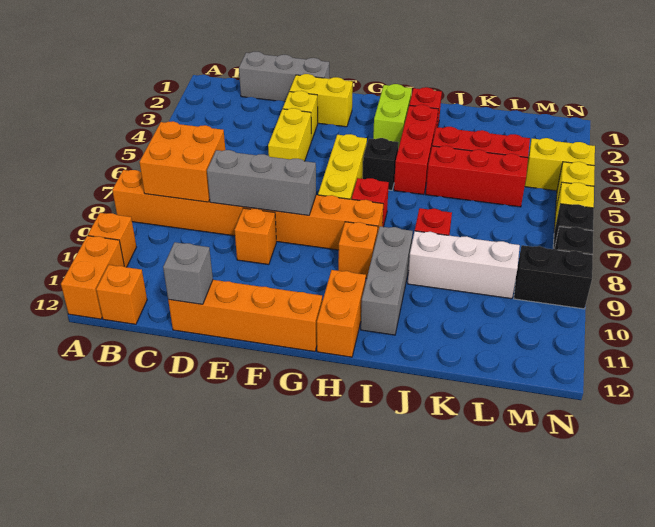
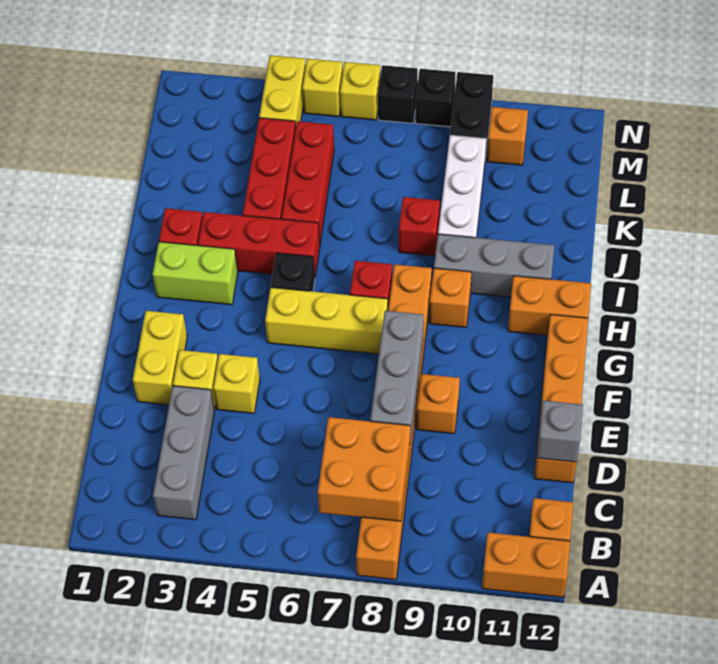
orange brick A10 level 1 -> orange brick M10 level 1
grey brick C1:E1 level 1 -> grey brick B3:D3 level 1
yellow brick E4:E5 level 1 -> yellow brick E4 level 1

